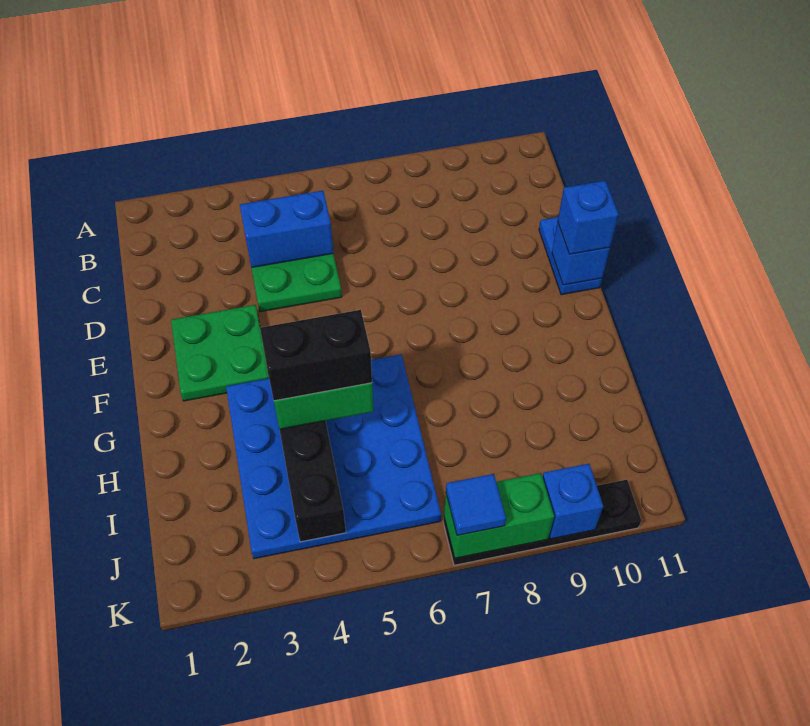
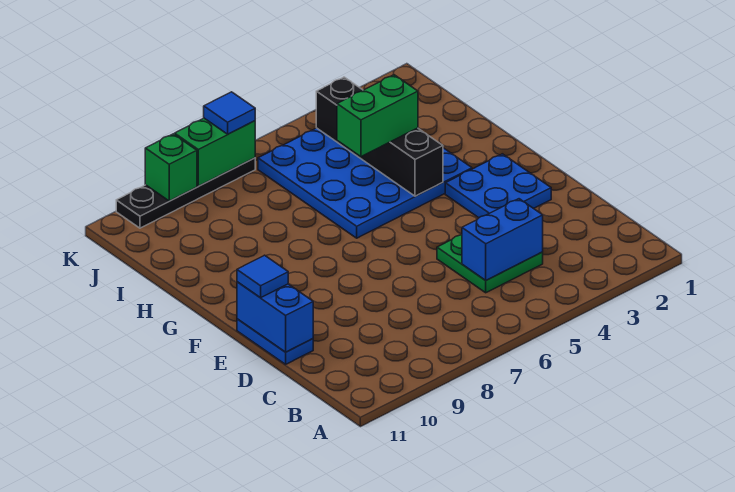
green plate E2:F3 level 1 -> blue plate E2:F3 level 1
blue brick E11 level 2 -> blue brick D11:E11 level 2
blue brick E11 level 3 -> blue tile E11 level 3
black brick H4:H5 level 4 -> none
blue brick K9 level 2 -> green brick K9 level 2

